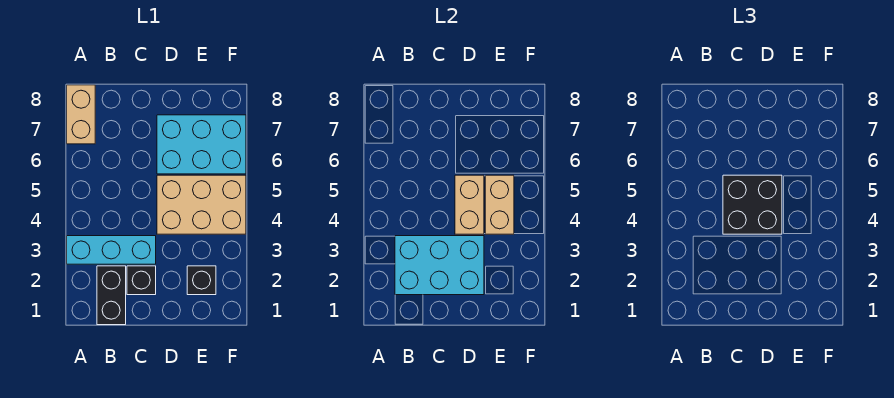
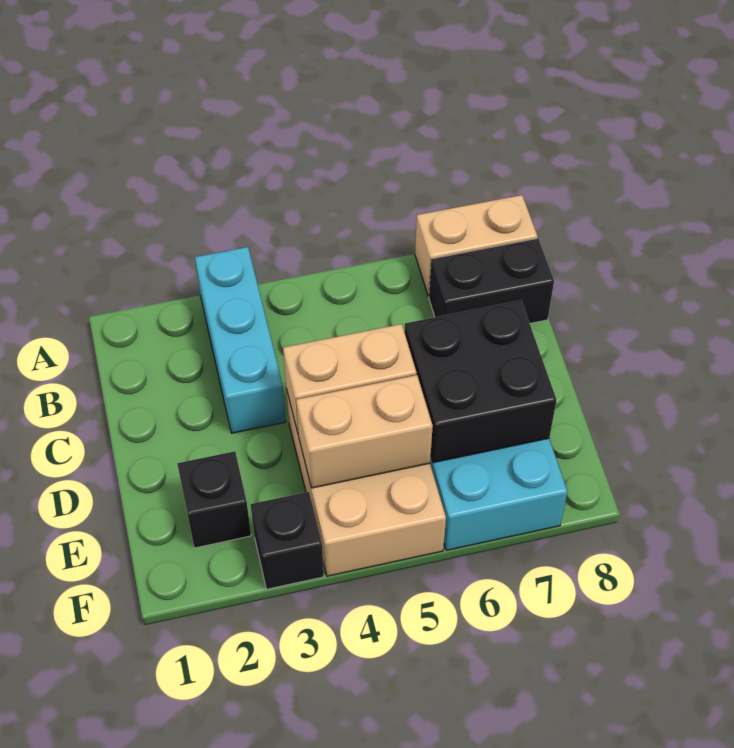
black brick B1:B2 level 1 -> black brick B7:B8 level 1
cyan brick B2:D3 level 2 -> none
black brick C2 level 1 -> black brick F3 level 1
black brick C4:D5 level 3 -> black brick D6:E7 level 2

